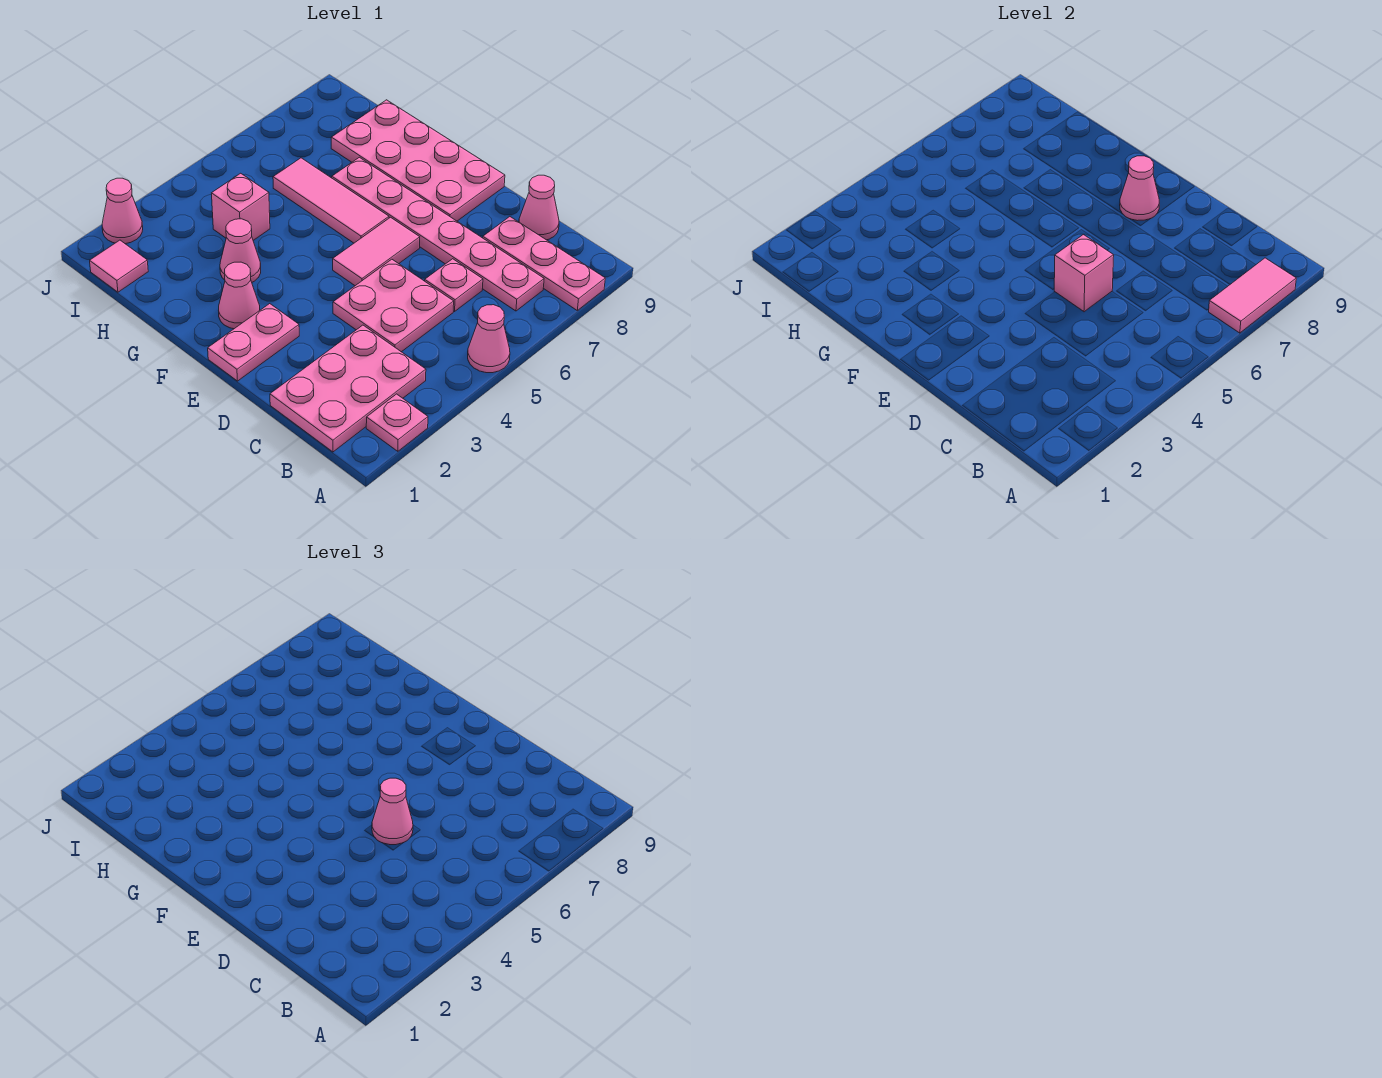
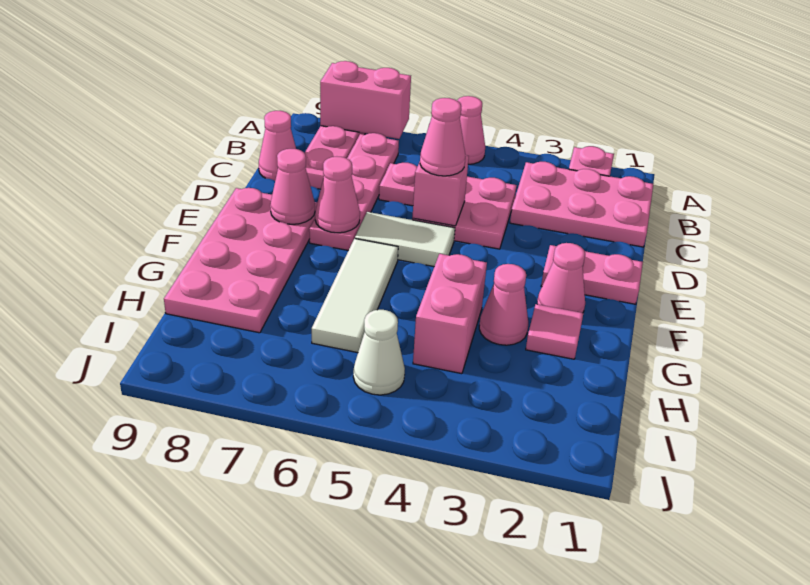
pink tile A7:A8 level 2 -> pink brick A7:A8 level 2
pink plate B7:G7 level 1 -> pink plate B7:E7 level 1
pink tile E5:E6 level 1 -> white tile E5:E6 level 1
pink tile F6:H6 level 1 -> white tile F6:H6 level 1
pink brick H4 level 1 -> pink brick G4:H4 level 1
pink tile I1 level 1 -> pink tile G2 level 1
none -> white cone I5 level 1
pink cone J2 level 1 -> pink cone E7 level 2

